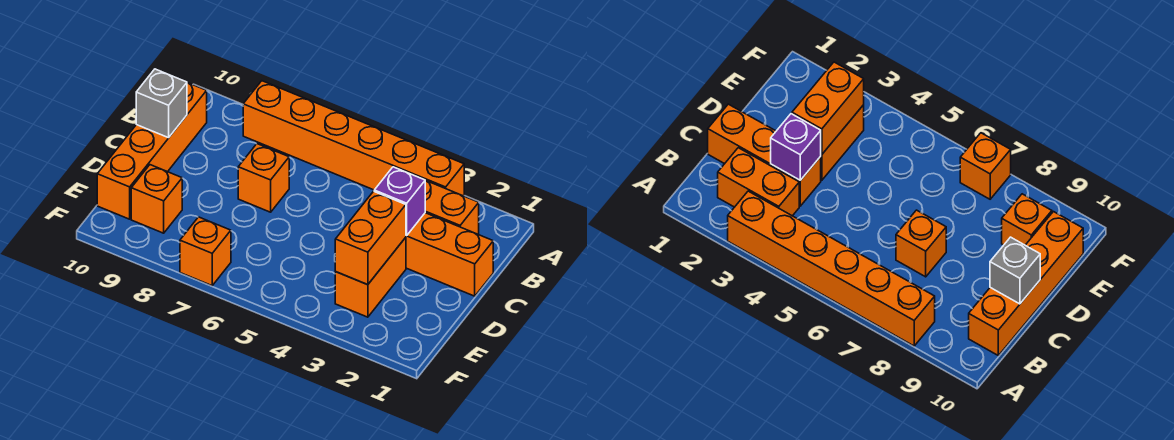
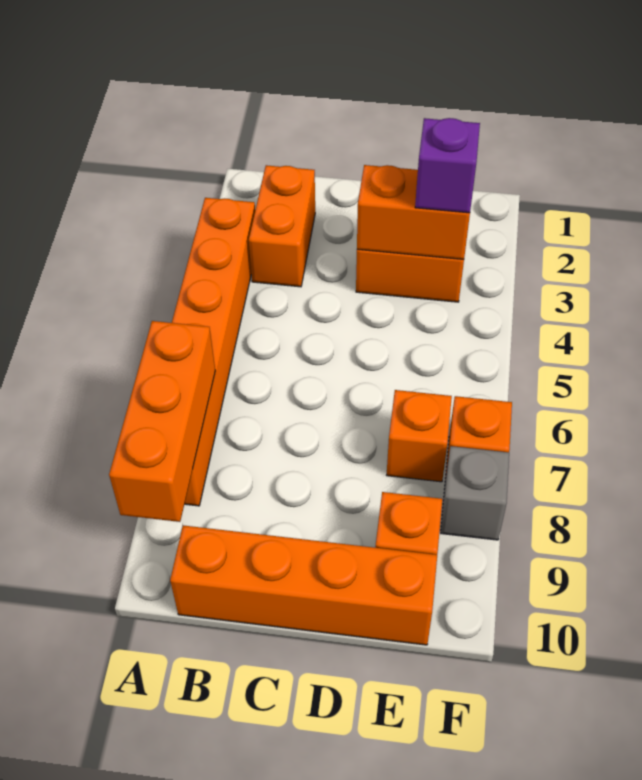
orange brick C1:C3 level 1 -> orange brick A7:A9 level 2
purple brick C3 level 2 -> purple brick E3 level 3
orange brick C7 level 1 -> orange brick E7 level 1
grey brick C10 level 2 -> grey brick F8 level 1

